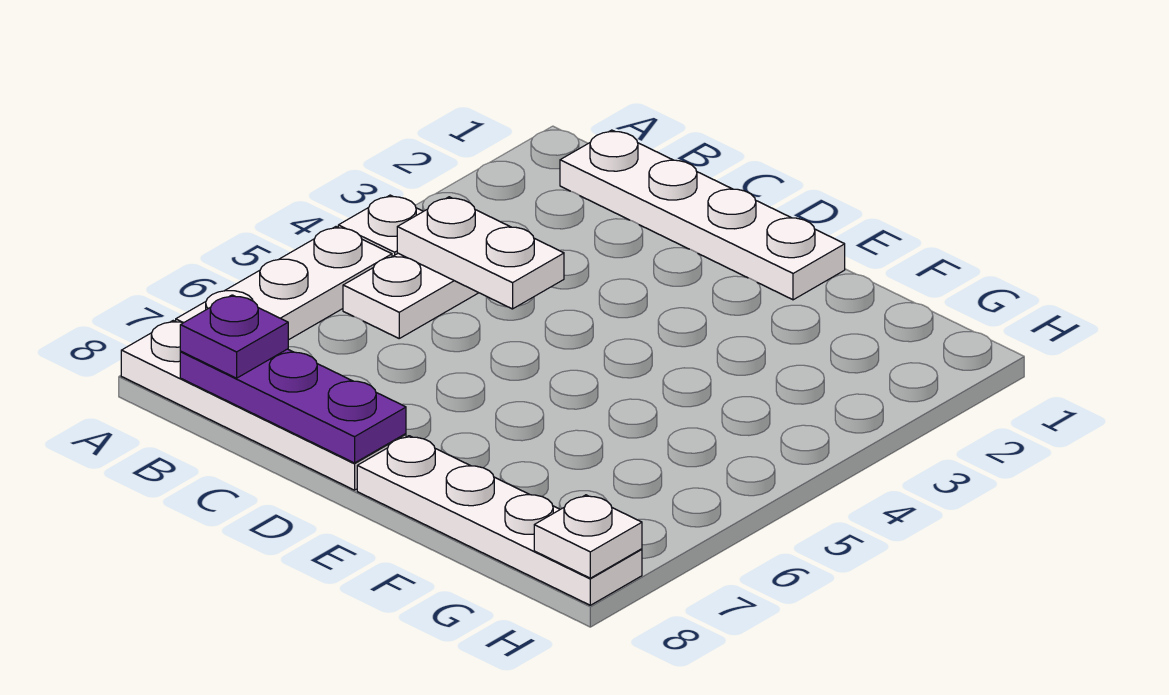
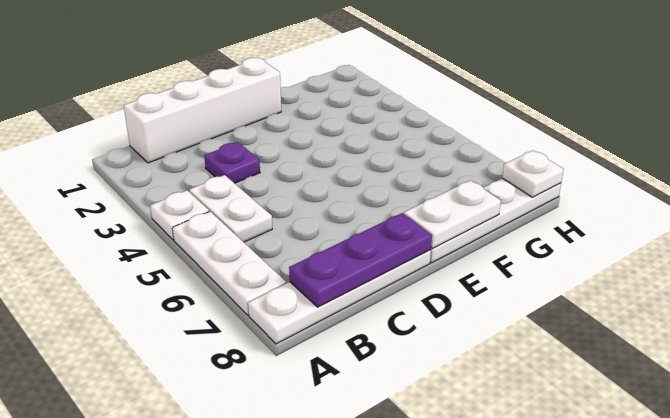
white plate B1:E1 level 1 -> white brick B1:E1 level 1
white plate B4:C4 level 2 -> white plate E8:F8 level 2
purple plate B8 level 3 -> purple plate C3 level 1

